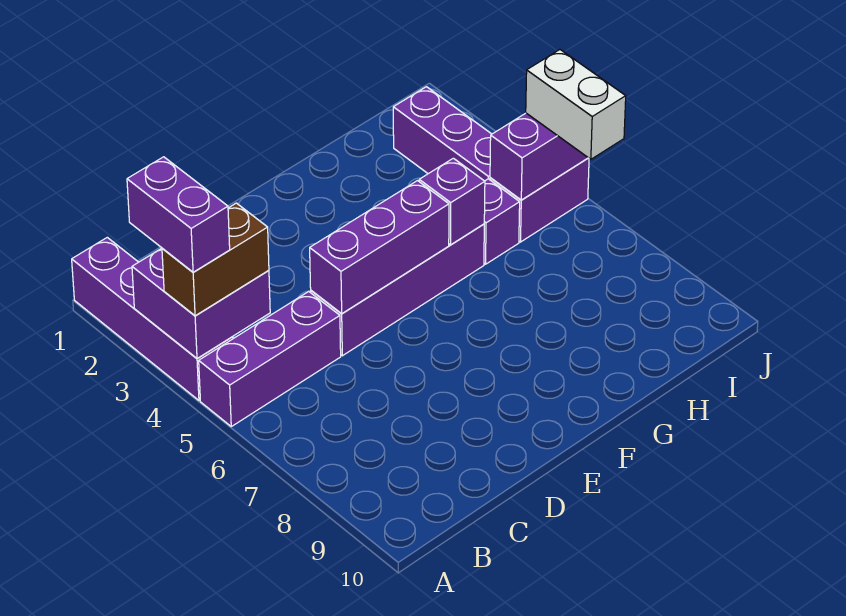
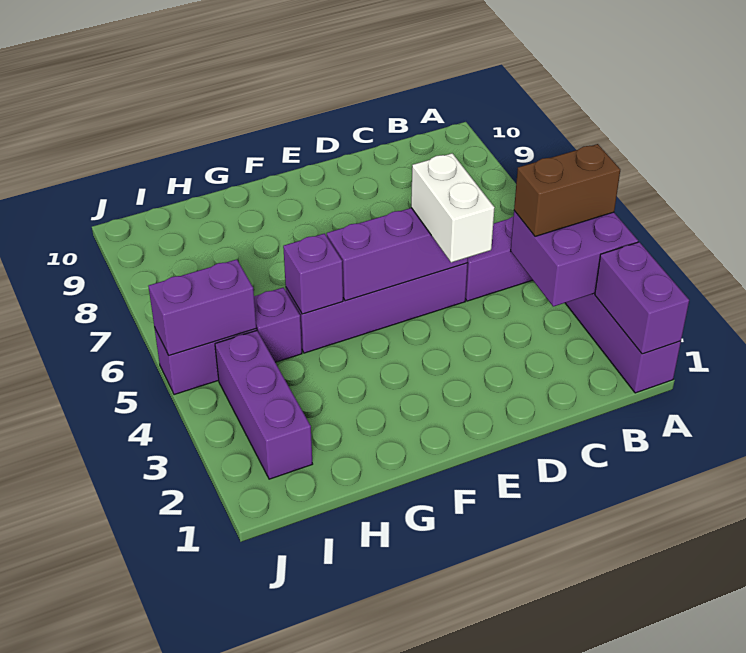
purple brick A3:A4 level 4 -> purple brick A1:A2 level 2
white brick J5:J6 level 3 -> white brick D4:D5 level 3

